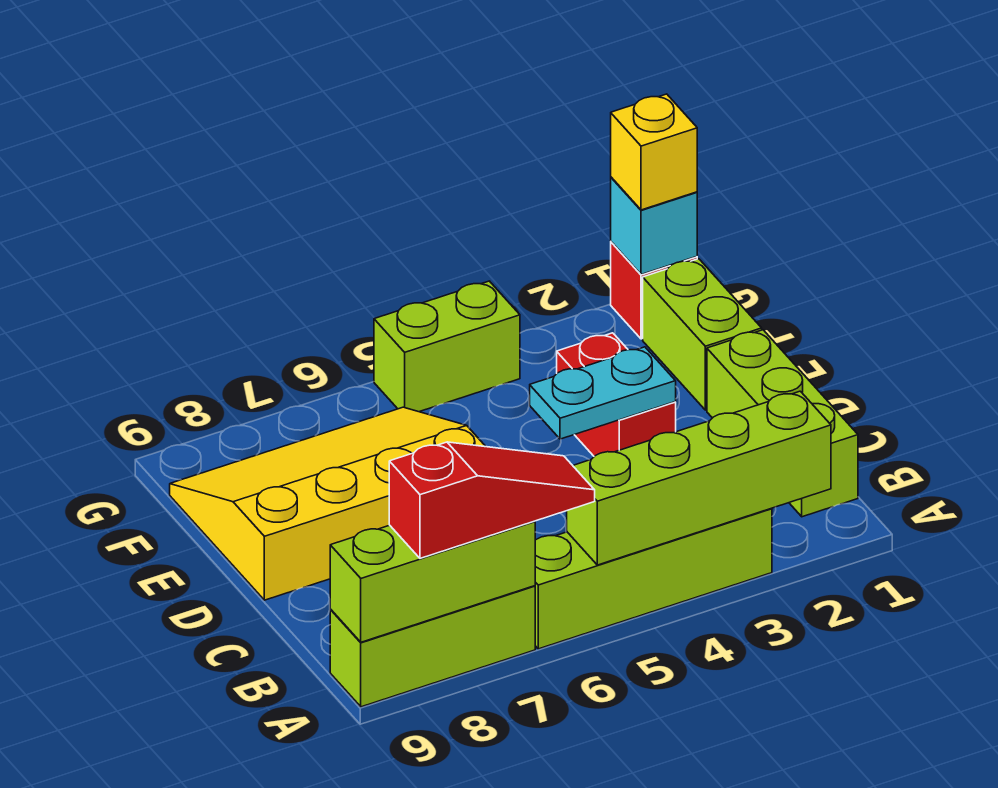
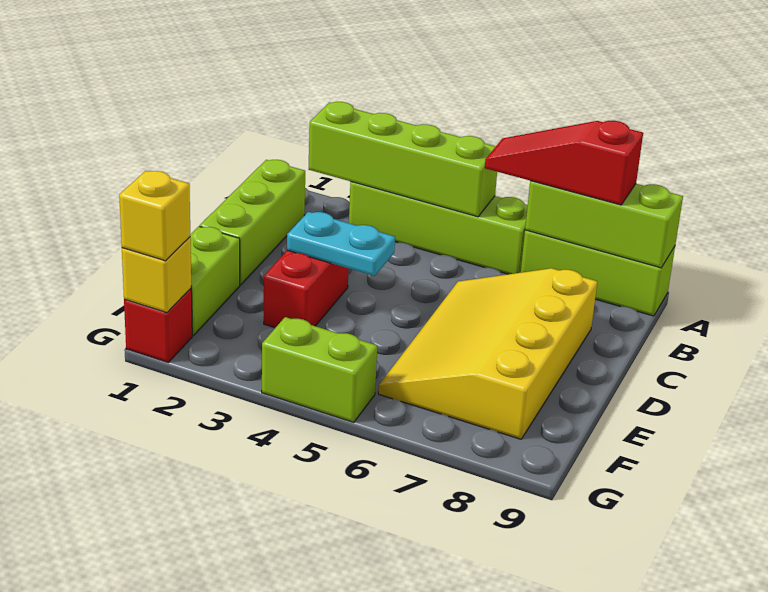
yellow slope D6:F9 level 1 top D -> yellow slope C6:F8 level 1 top 8
cyan brick G1 level 2 -> yellow brick G1 level 2

